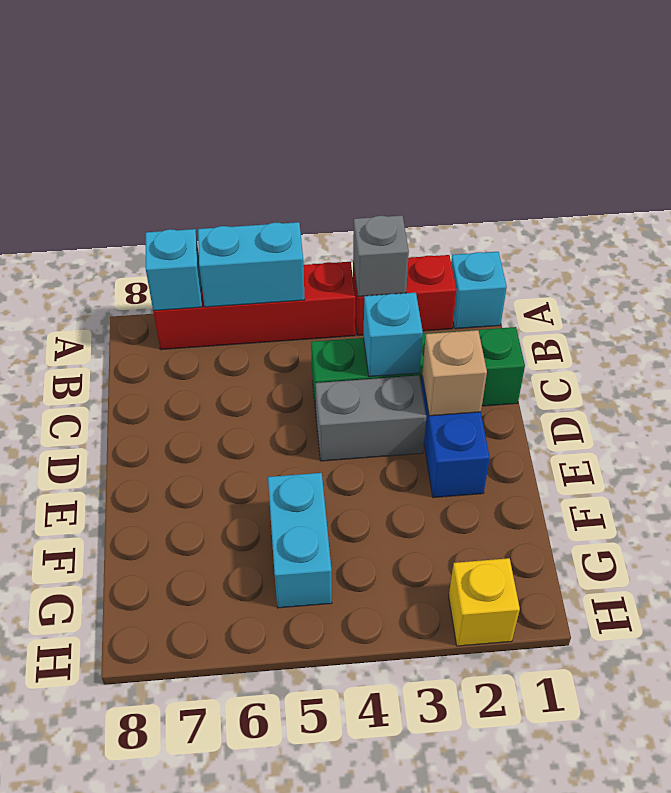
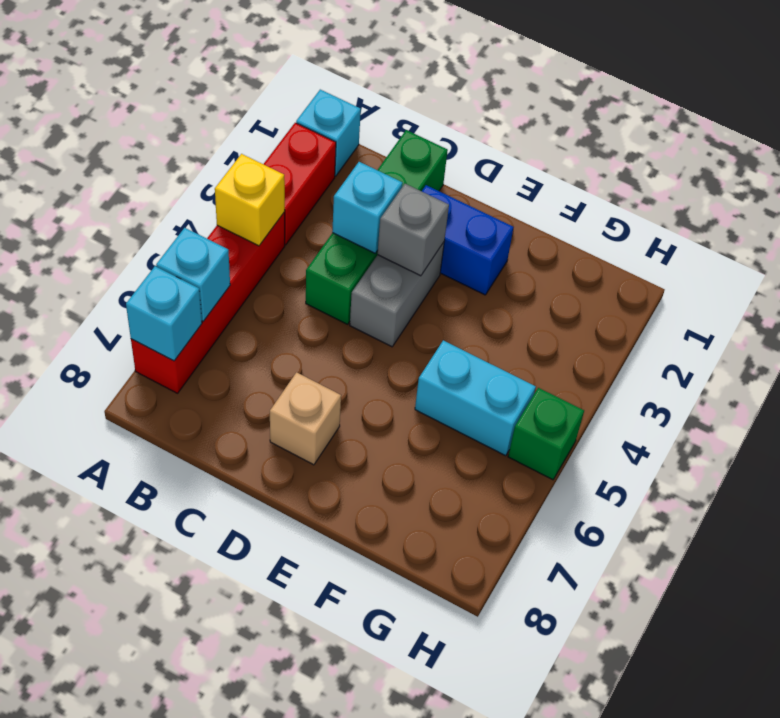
grey brick A3 level 2 -> grey brick D3 level 2
cyan brick A5:A6 level 2 -> cyan brick A6 level 2
tan brick D2 level 2 -> tan brick D7 level 1
yellow brick H2 level 1 -> yellow brick A4 level 2
none -> green brick H5 level 1

